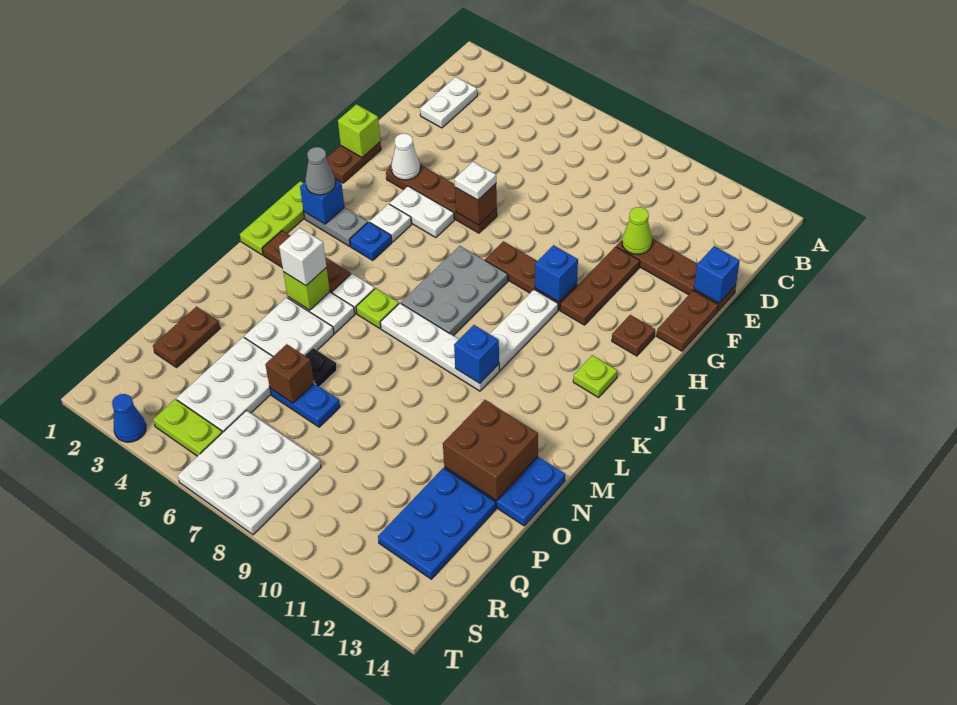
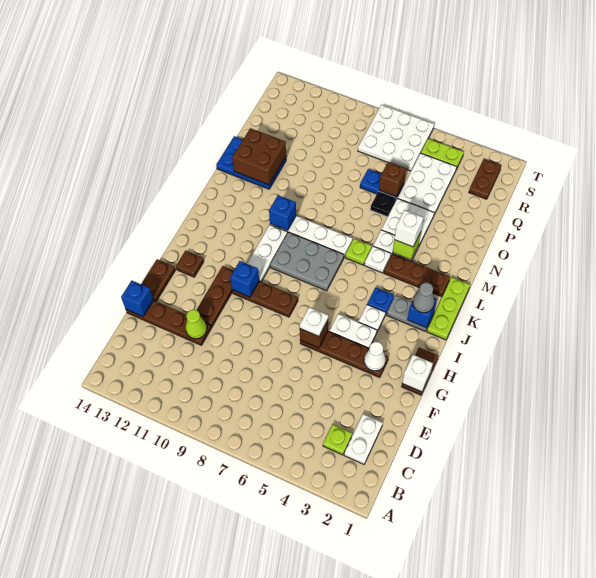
lime brick G1 level 2 -> white brick G1 level 2
grey plate I7:K8 level 1 -> grey plate J7:K9 level 1
lime plate J13 level 1 -> lime plate C3 level 1
brown plate P2:Q2 level 1 -> brown plate R2:S2 level 1
blue plate P12:R13 level 1 -> none
blue cone T3 level 1 -> none

